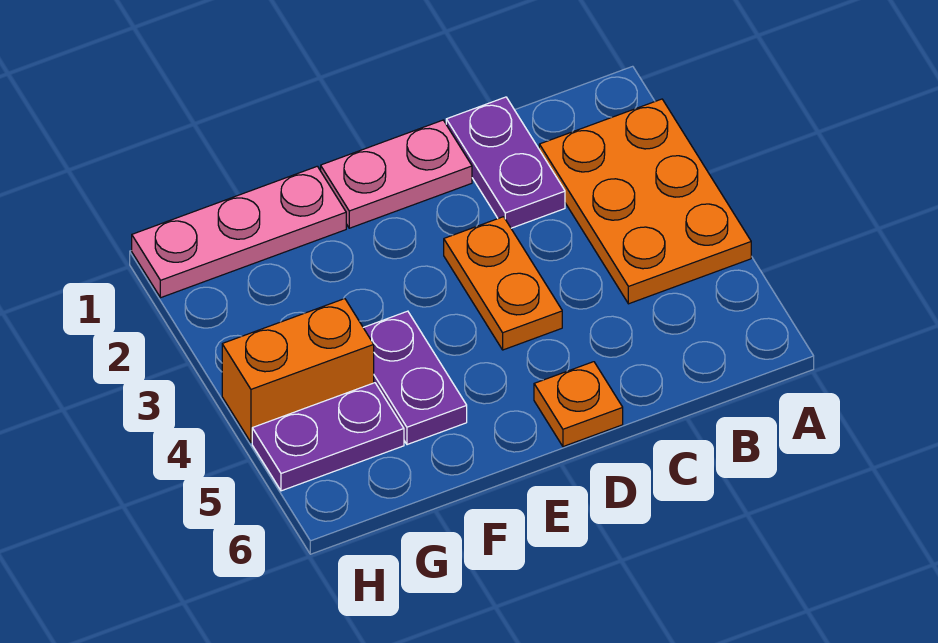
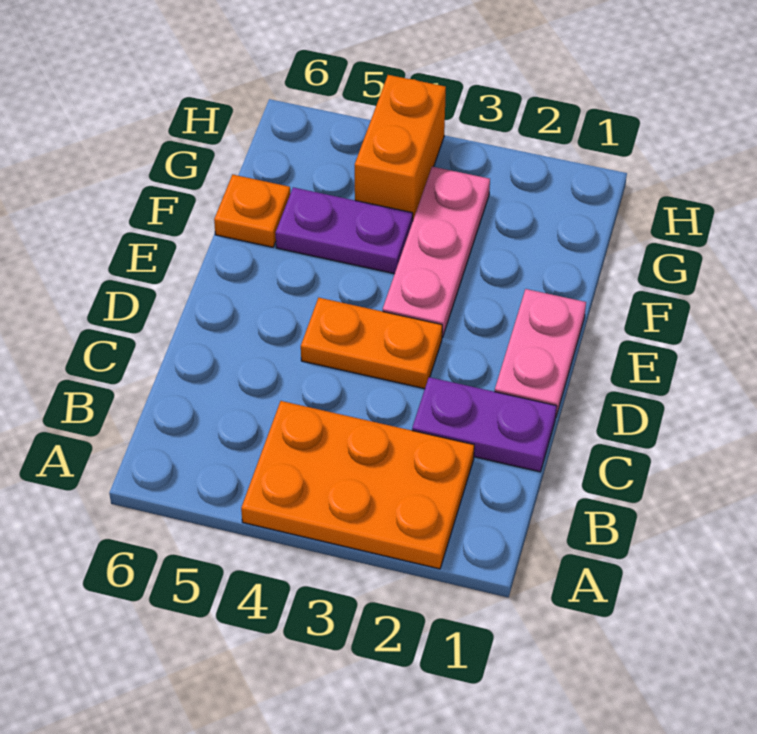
orange plate D6 level 1 -> orange plate F6 level 1
pink plate F1:H1 level 1 -> pink plate E3:G3 level 1
purple plate G5:H5 level 1 -> none

